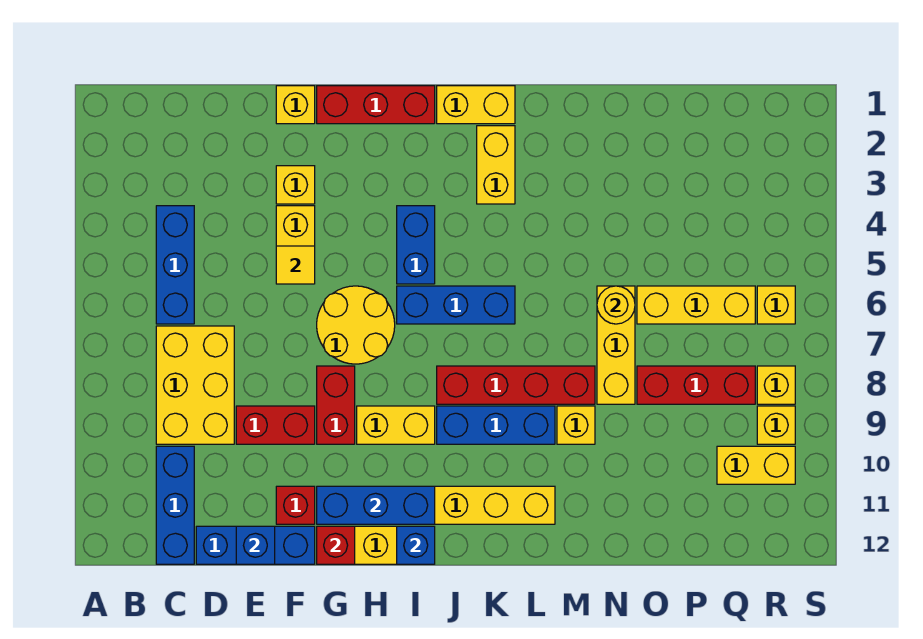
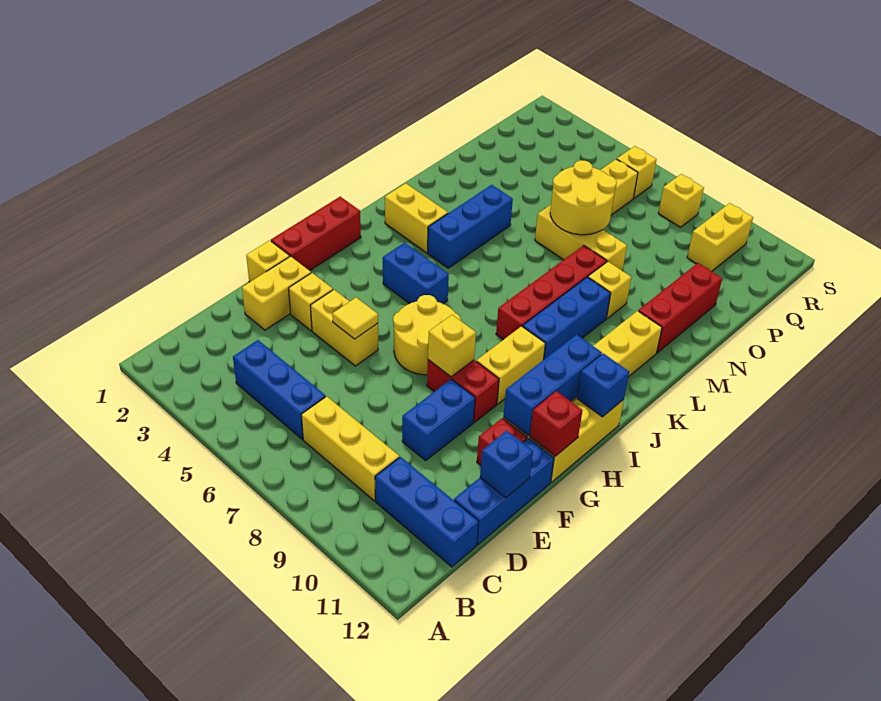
yellow brick C7:D9 level 1 -> yellow brick C7:C9 level 1
red brick E9:F9 level 1 -> blue brick E9:F9 level 1
blue brick I6:K6 level 1 -> blue brick K4:M4 level 1
yellow brick J1:K1 level 1 -> yellow brick E2:F2 level 1
yellow round brick N6 level 2 -> yellow round brick N6:O7 level 2
red brick O8:Q8 level 1 -> red brick M11:O11 level 1
yellow brick R9 level 1 -> yellow brick G8 level 2

